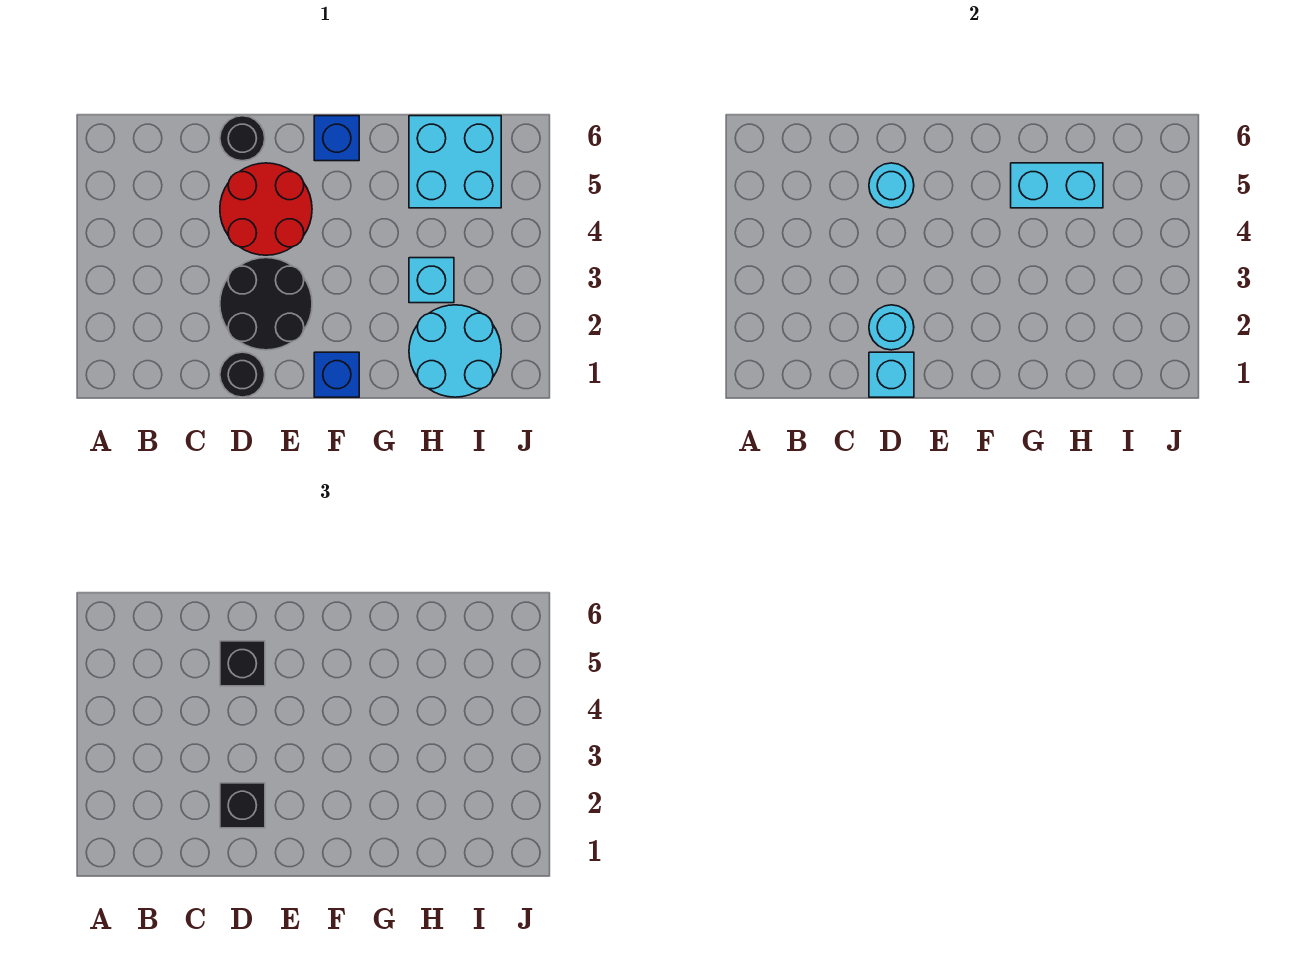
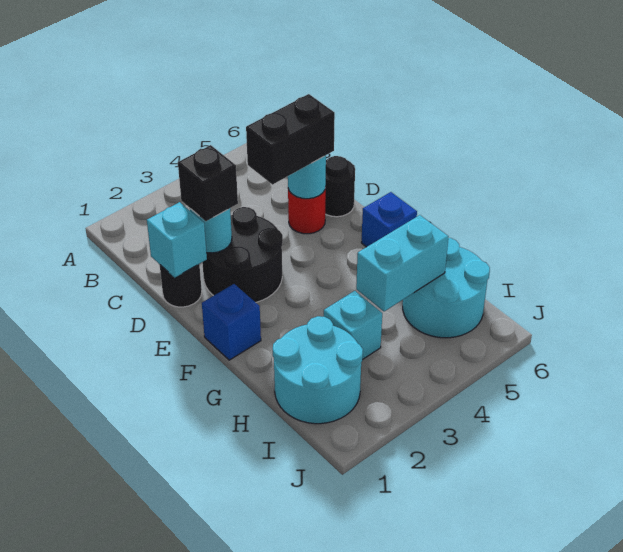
red round brick D4:E5 level 1 -> red round brick D5 level 1
black brick D5 level 3 -> black brick D4:D5 level 3
cyan brick G5:H5 level 2 -> cyan brick H4:H5 level 2
cyan brick H5:I6 level 1 -> cyan round brick H5:I6 level 1

